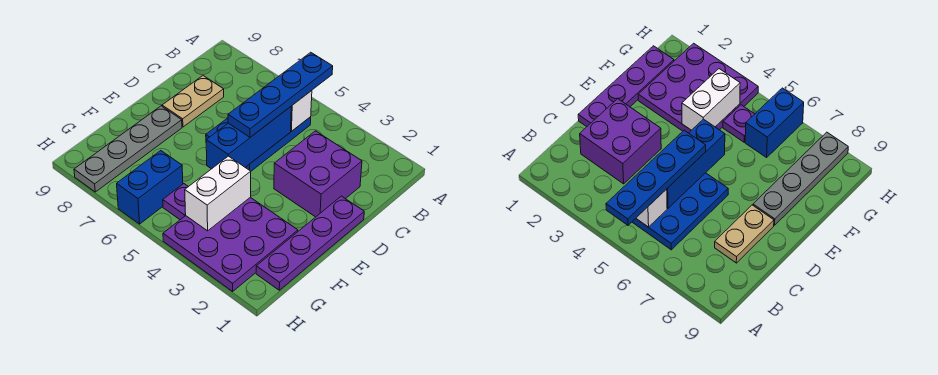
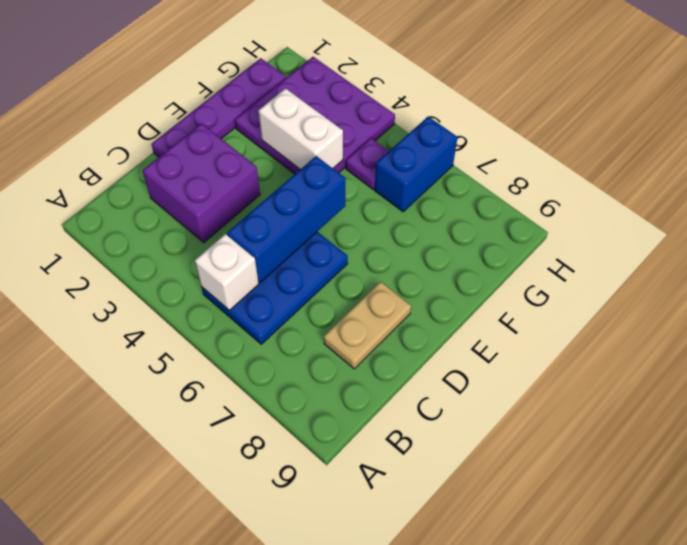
blue plate A5:D5 level 3 -> none
grey plate E8:H8 level 1 -> none
white brick F4:G4 level 2 -> white brick F3:F4 level 2

